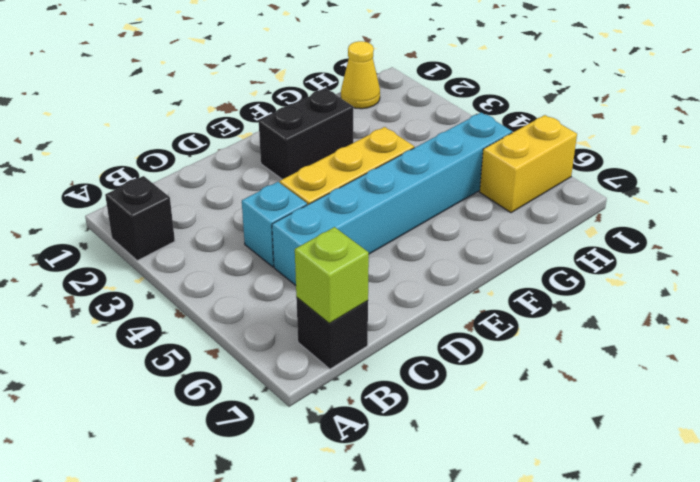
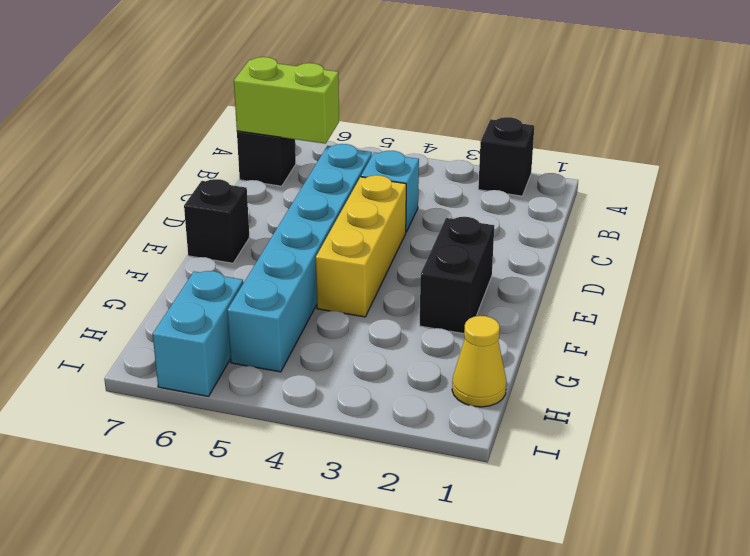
lime brick B7 level 2 -> lime brick B6:B7 level 2
none -> black brick E7 level 1
yellow brick H6:I6 level 1 -> cyan brick H6:I6 level 1

